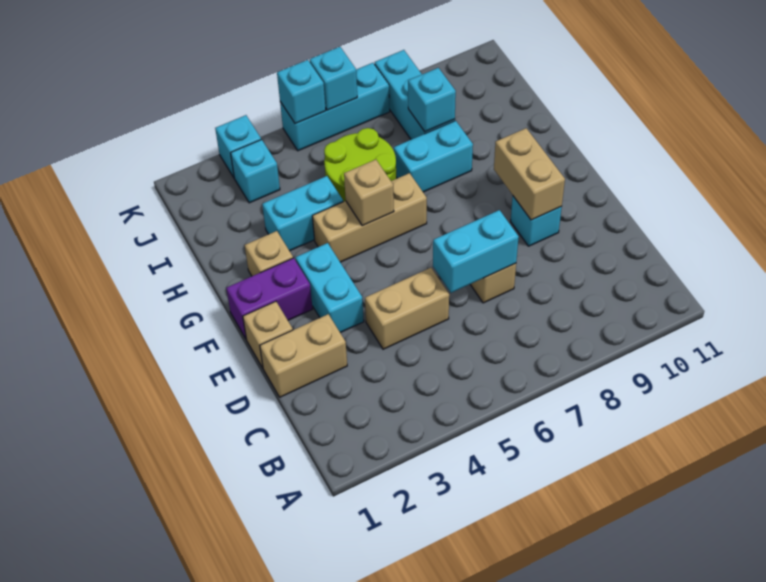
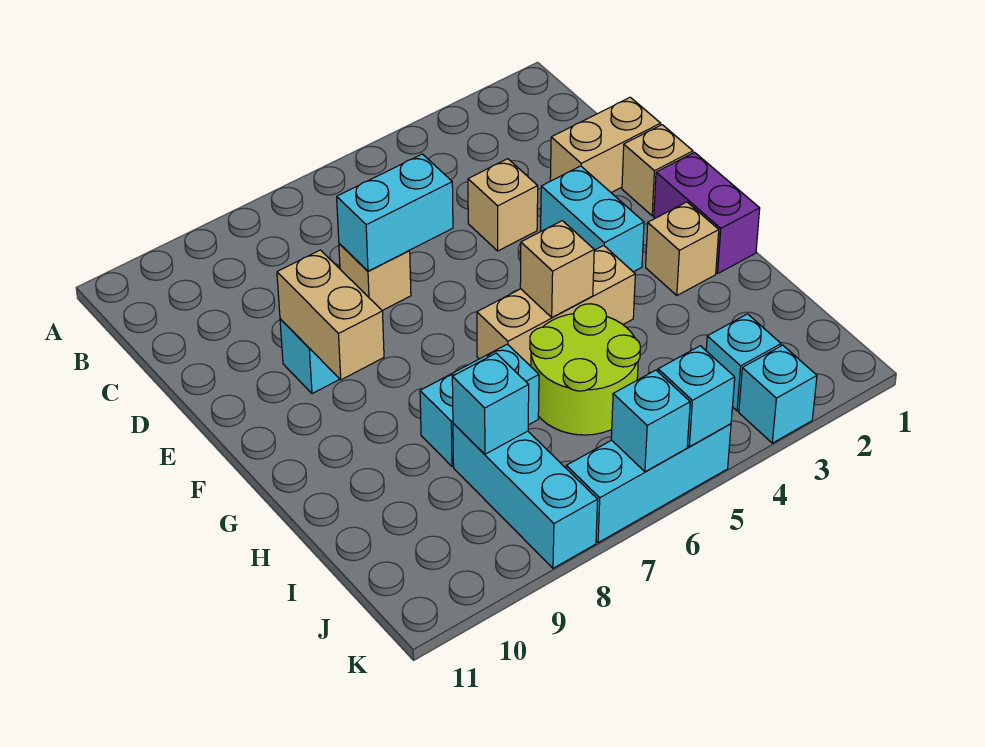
tan brick D4:D5 level 1 -> tan brick D4 level 1
purple brick F1:F2 level 1 -> purple brick F1:G1 level 1
cyan brick H3:H4 level 1 -> none

